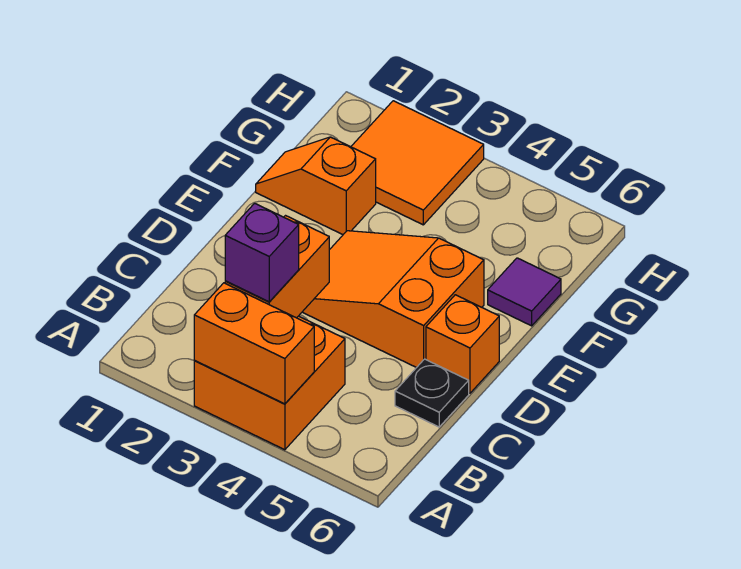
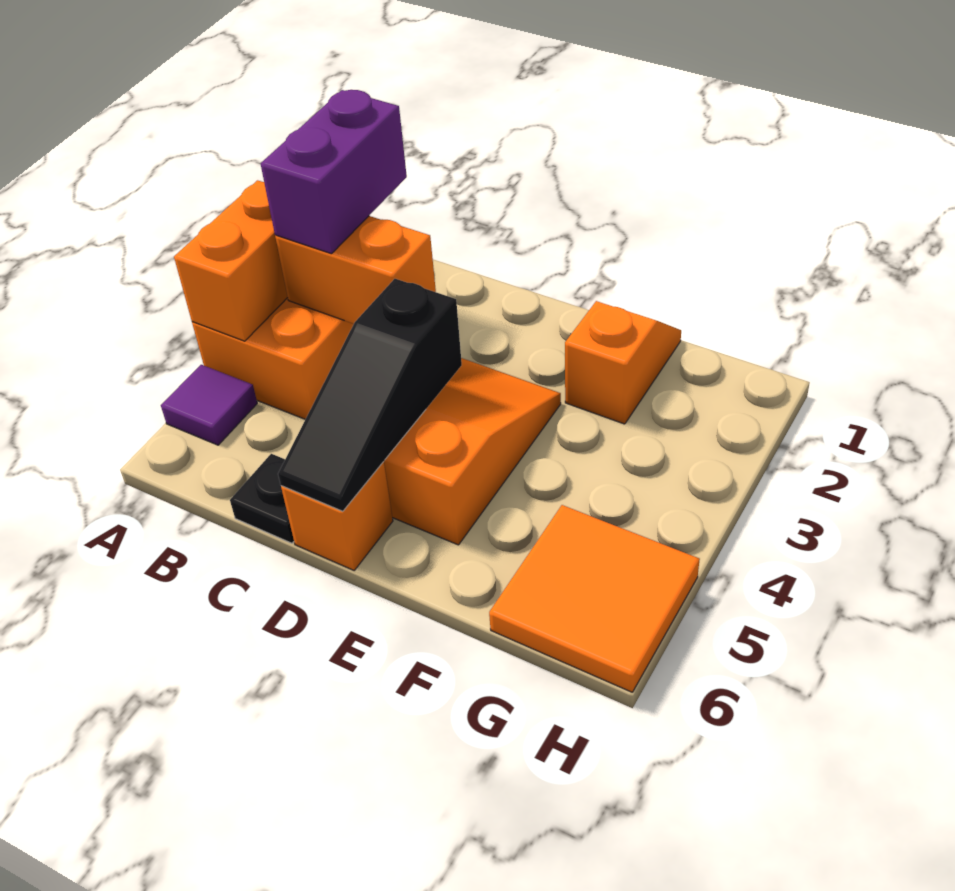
purple brick B3 level 3 -> purple brick B2:B3 level 3
none -> black slope D4:D6 level 2 top 4
purple tile F6 level 1 -> purple tile A5 level 1
orange tile G2:H3 level 1 -> orange tile G5:H6 level 1

